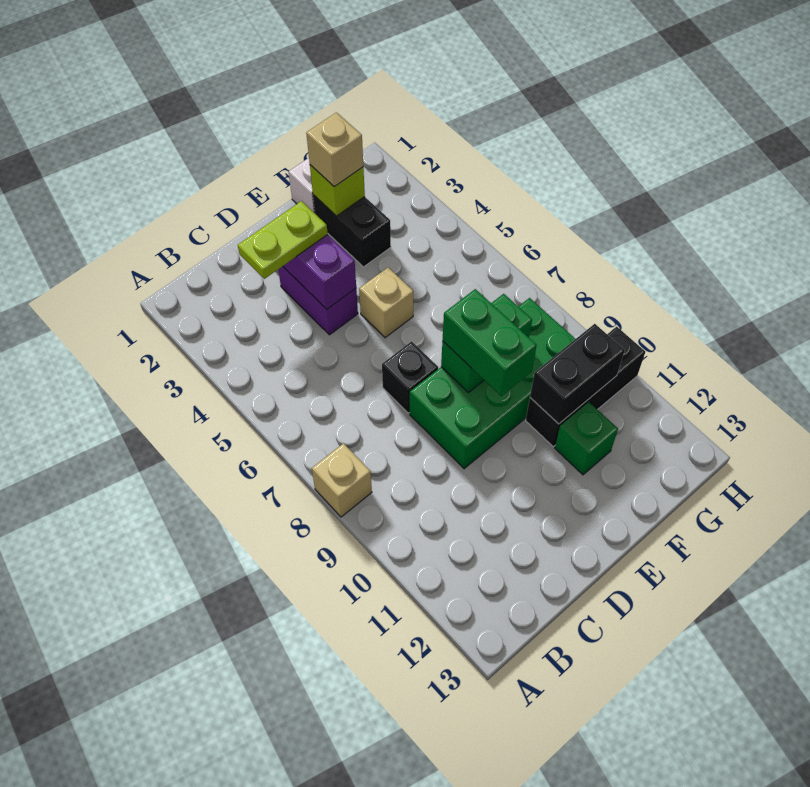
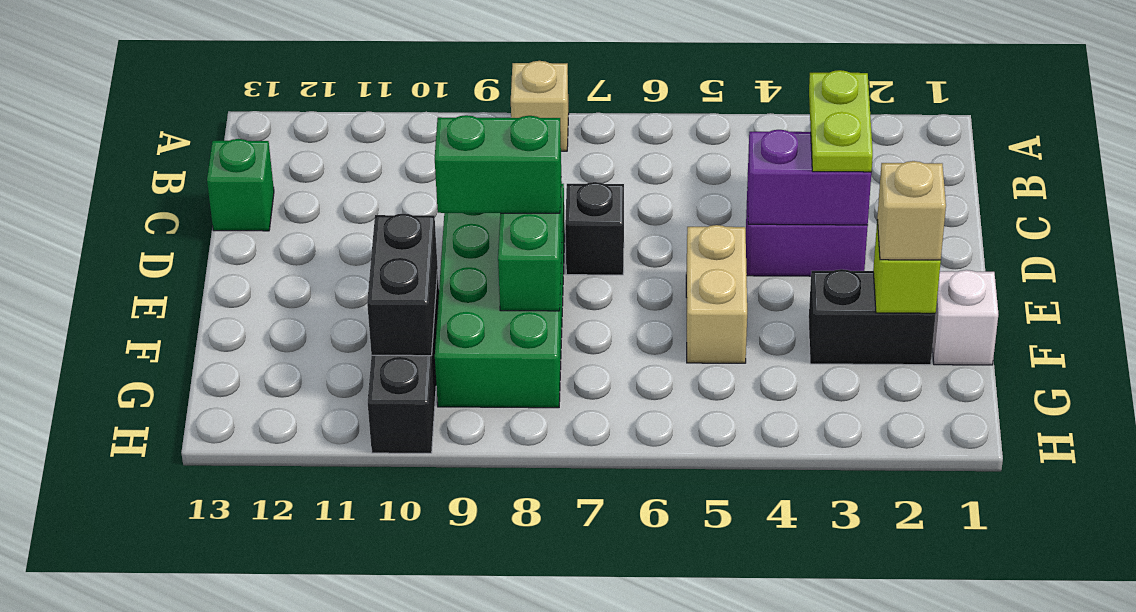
tan brick E5 level 1 -> tan brick E5:F5 level 1
green brick F11 level 1 -> green brick C13 level 1

